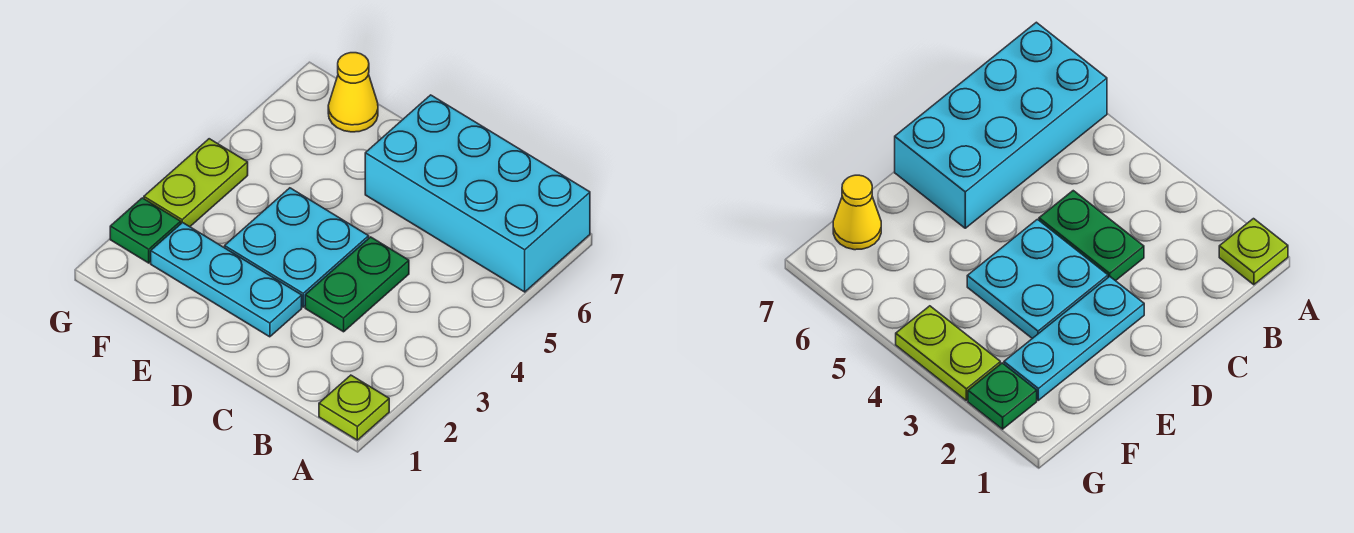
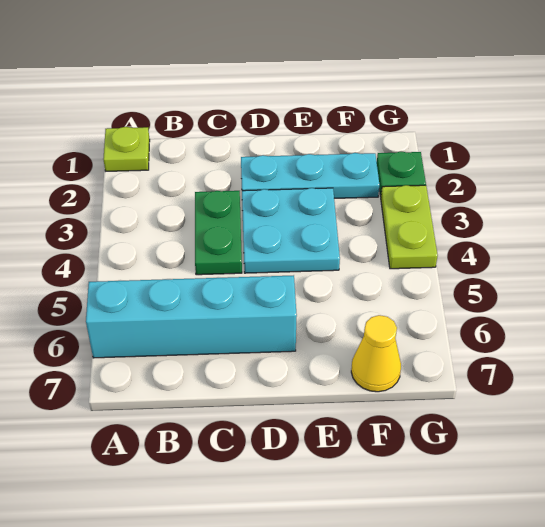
cyan brick A6:D7 level 1 -> cyan brick A6:D6 level 1

